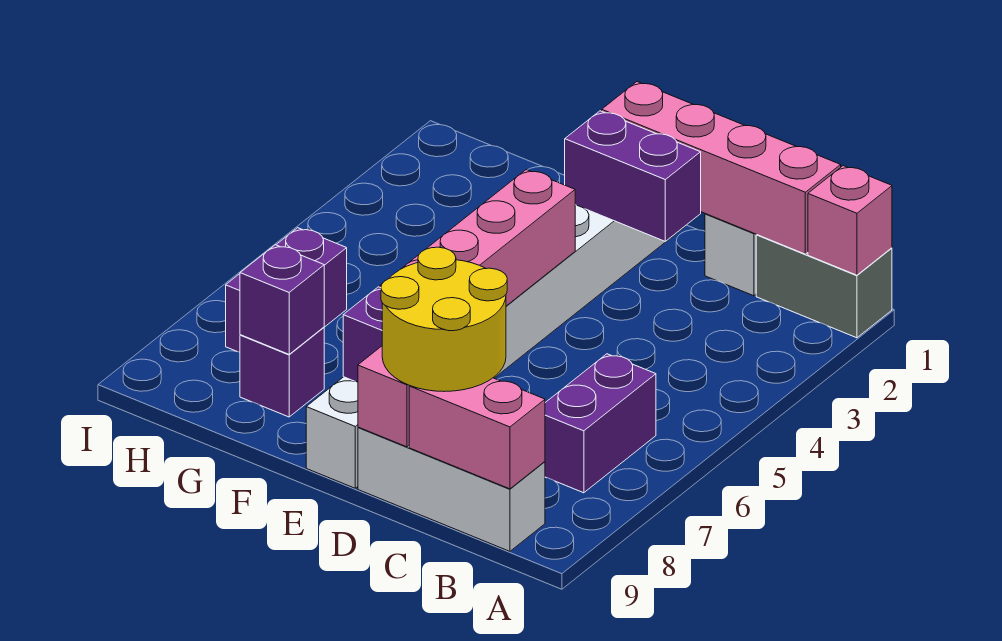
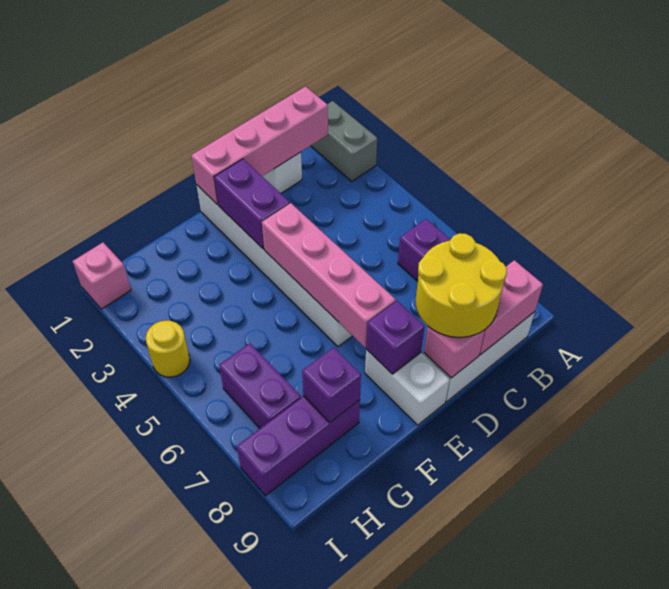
grey brick A1:B1 level 1 -> grey brick A1:A2 level 1
pink brick A1 level 2 -> pink brick I1 level 1
purple brick D2:E2 level 2 -> purple brick E2:E3 level 2
purple brick G8 level 1 -> purple brick G8:I8 level 1
none -> yellow round brick I4 level 1

